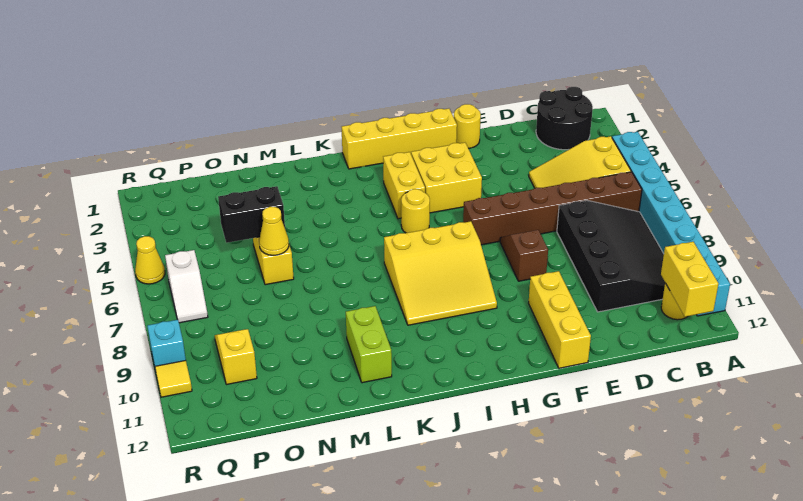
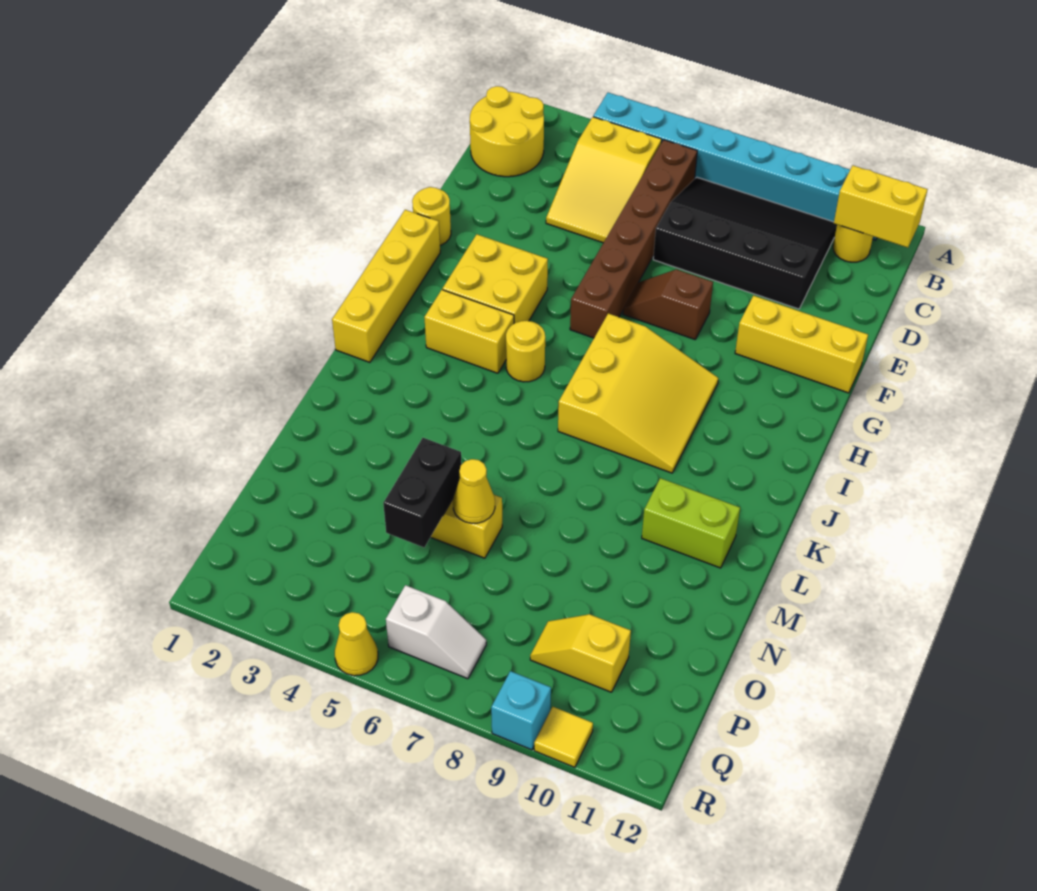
black round brick B1:C2 level 1 -> yellow round brick B1:C2 level 1

